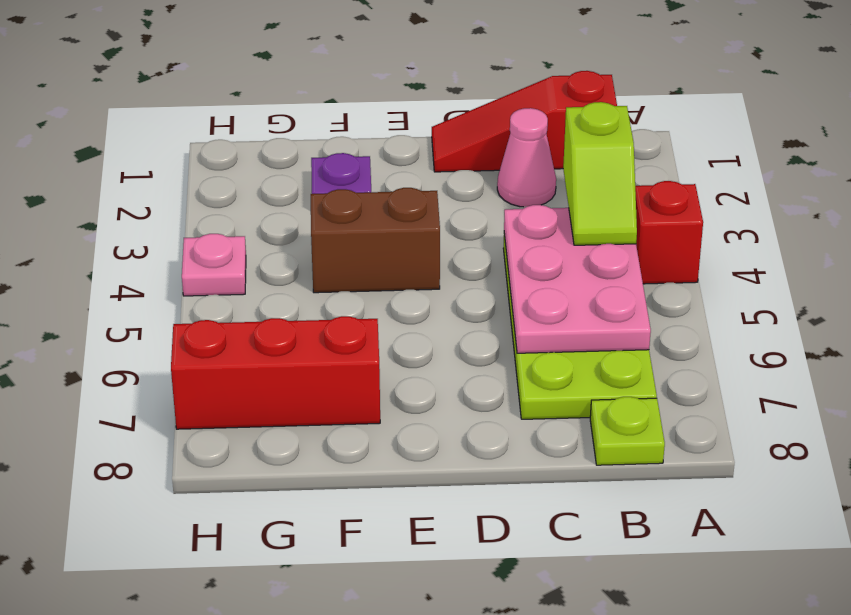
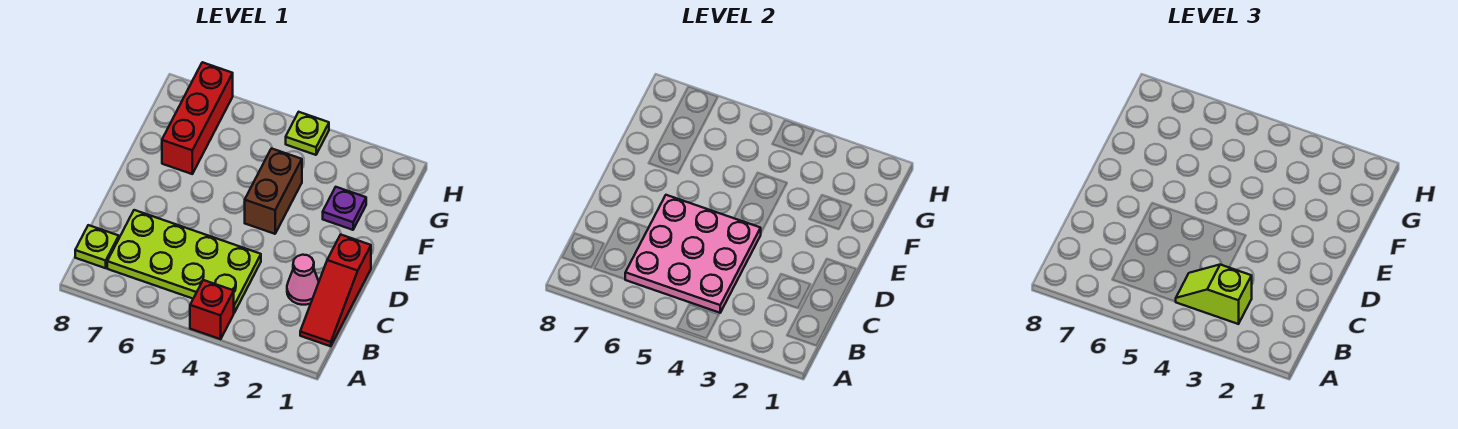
red slope B1:D1 level 1 top B -> red slope B1:D1 level 1 top D
pink plate B4:C6 level 2 -> pink plate B4:D6 level 2
pink plate H4 level 1 -> lime plate H4 level 1

